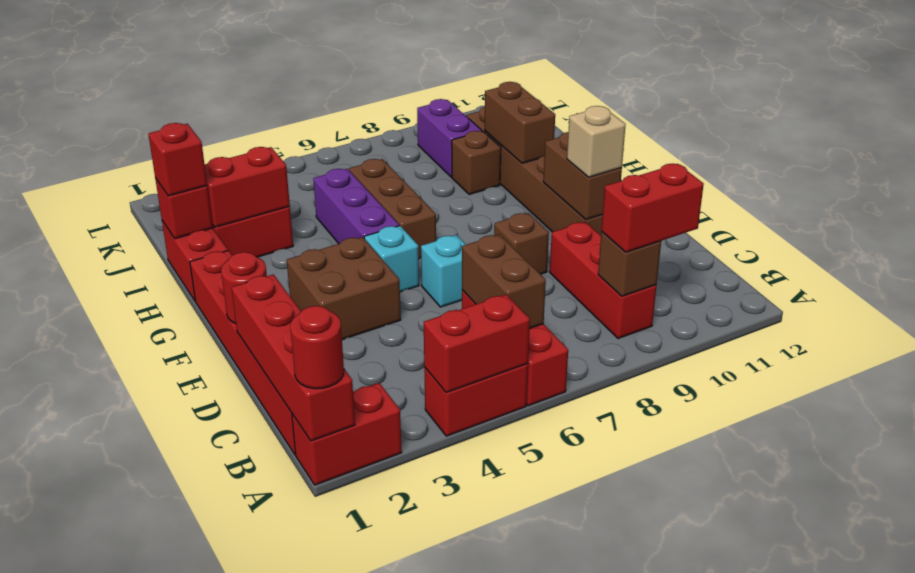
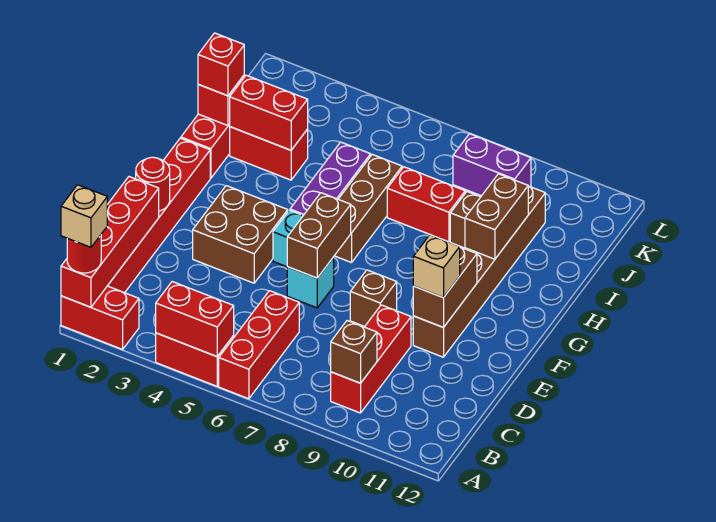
none -> tan brick A1 level 4
brown brick B6:C6 level 2 -> brown brick E6:F6 level 2
red brick B9:B10 level 3 -> red brick I7:I8 level 1
purple brick J9:K9 level 1 -> purple brick K8:K9 level 1

